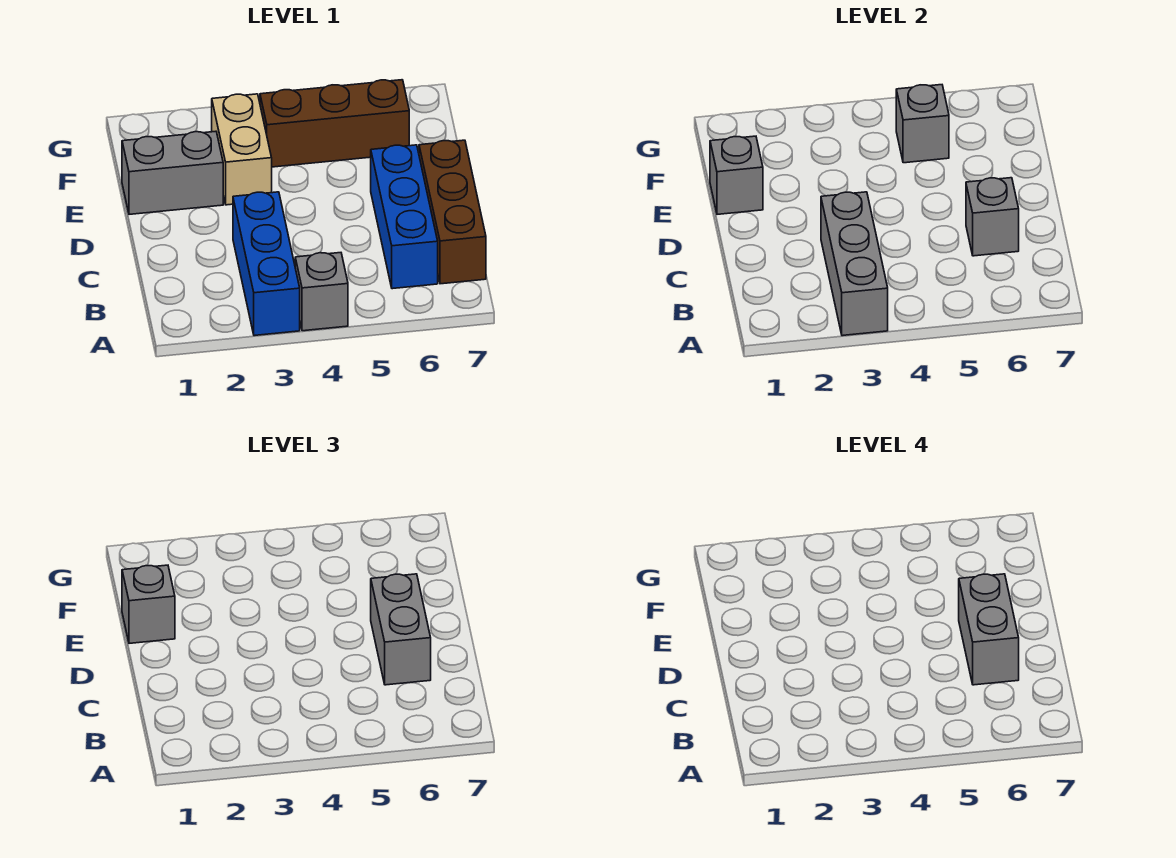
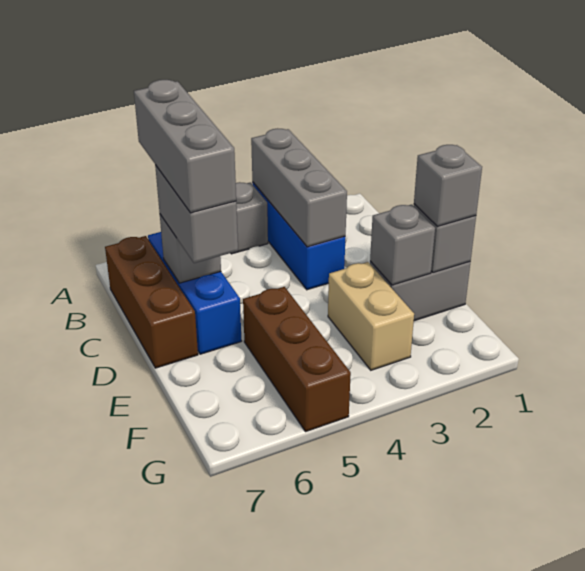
grey brick C6:D6 level 4 -> grey brick B6:D6 level 4
brown brick F4:F6 level 1 -> brown brick E5:G5 level 1
grey brick F5 level 2 -> grey brick E2 level 2

